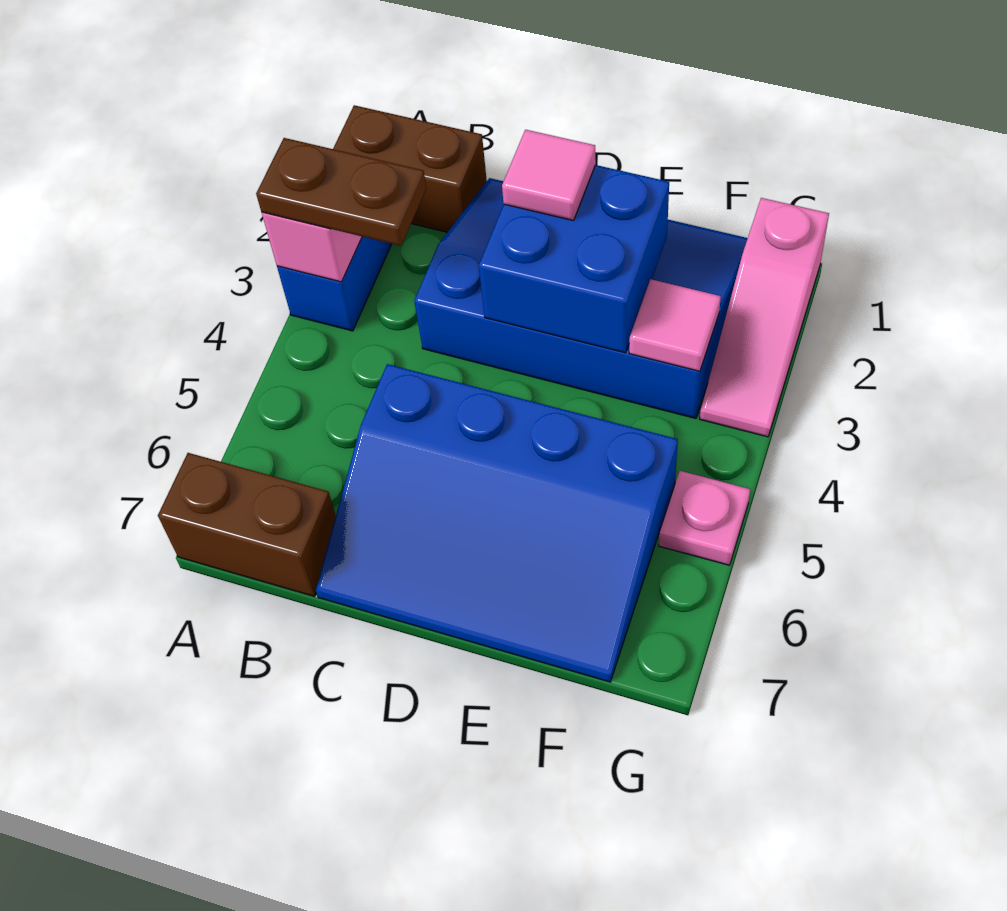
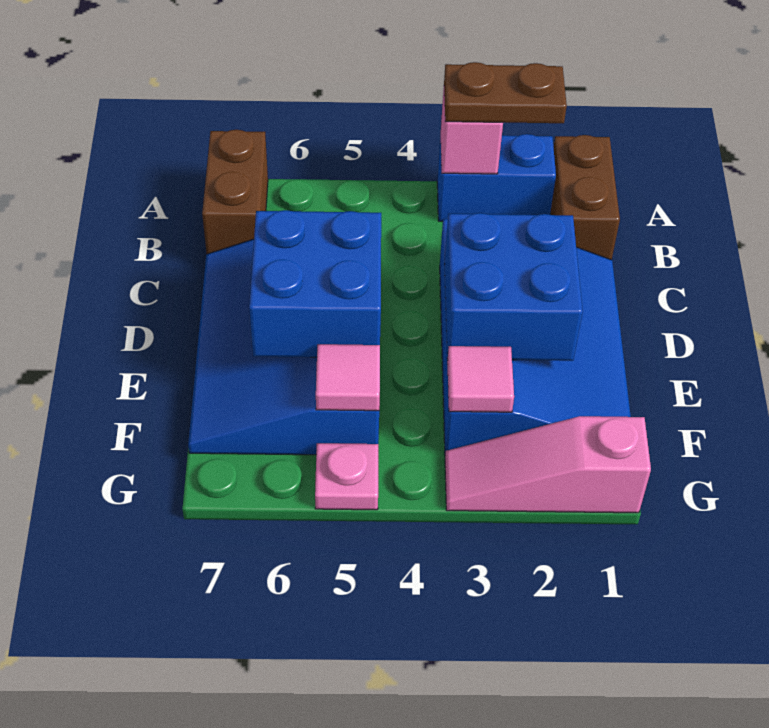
brown plate A3:B3 level 3 -> brown plate A2:A3 level 3
pink tile D2 level 3 -> pink tile F5 level 2
none -> blue brick D5:E6 level 2

